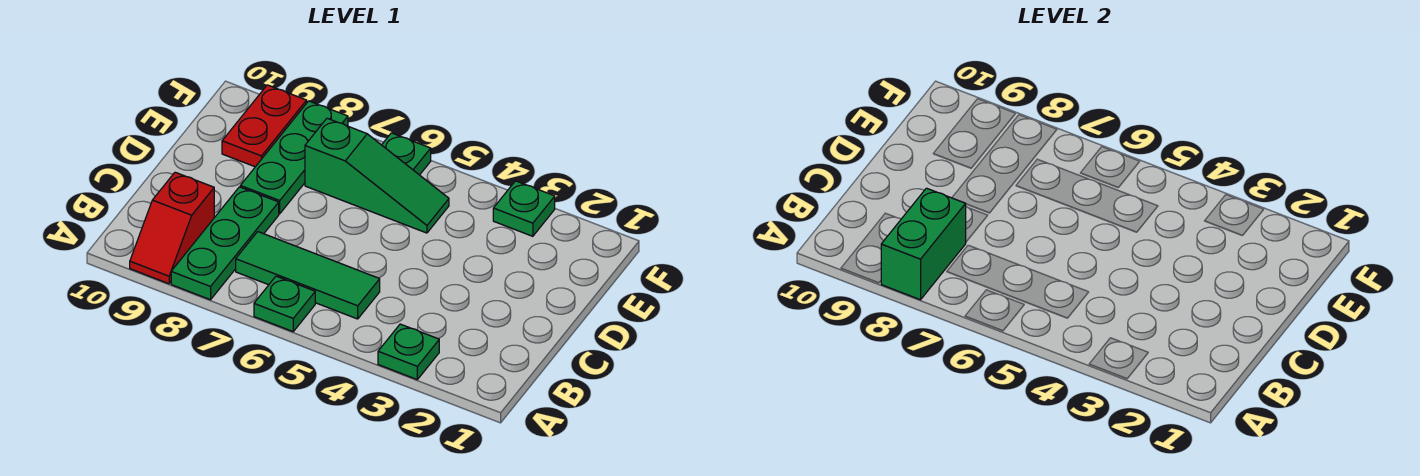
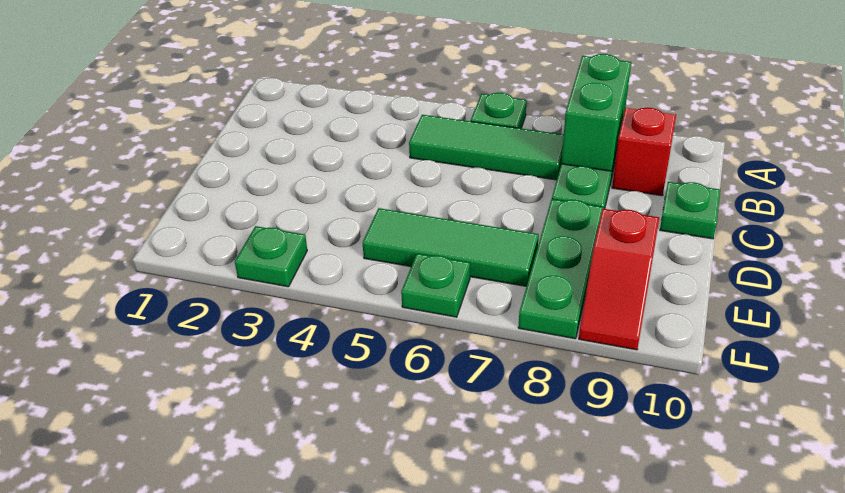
green plate A3 level 1 -> green plate C10 level 1
green slope E5:E7 level 1 top 7 -> green tile E5:E7 level 1
red plate E9:F9 level 1 -> red slope E9:F9 level 1 top E

